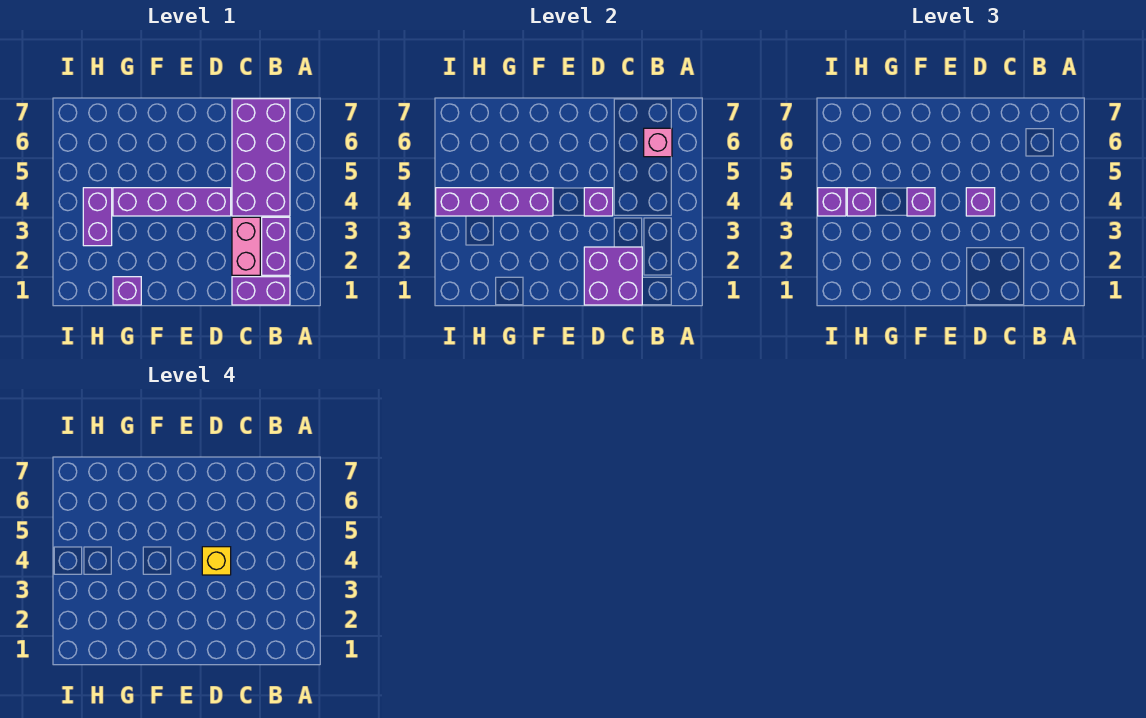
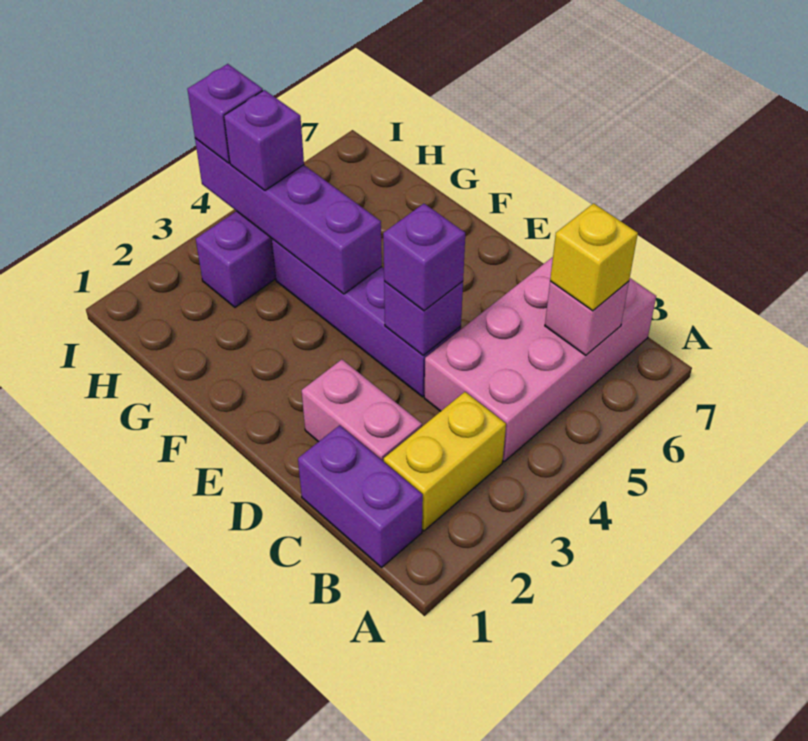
purple brick B2:B3 level 1 -> yellow brick B2:B3 level 1
purple brick B4:C7 level 1 -> pink brick B4:C7 level 1
purple brick C1:D2 level 2 -> none
pink brick C2:C3 level 1 -> pink brick C2:D2 level 1
yellow brick D4 level 4 -> yellow brick B6 level 3
purple brick F4 level 3 -> none
purple brick G1 level 1 -> none

